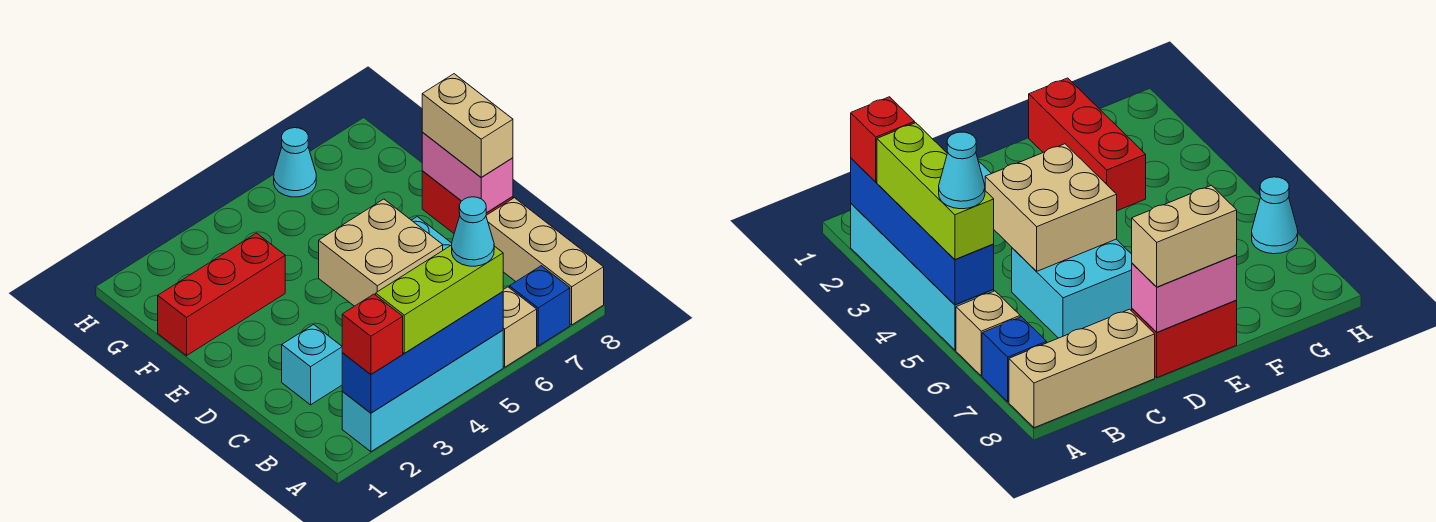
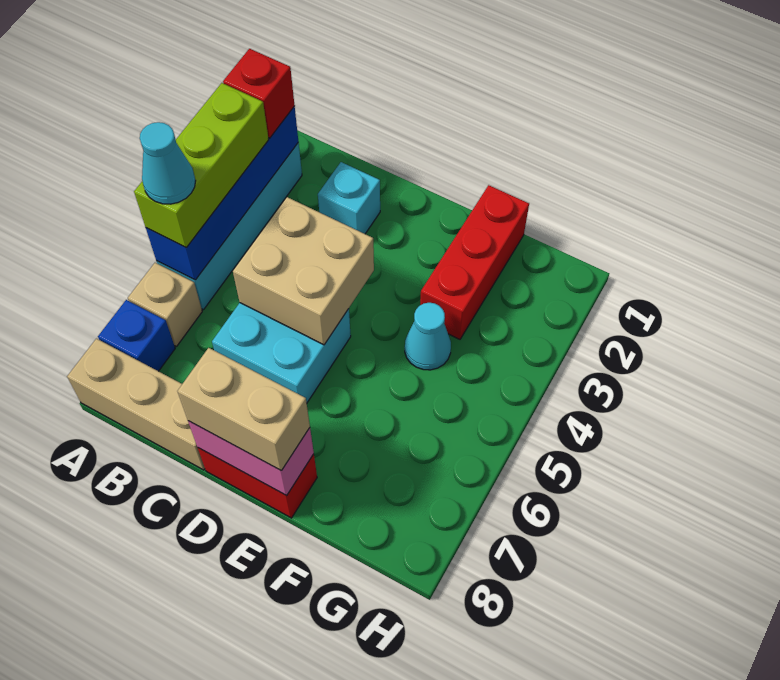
cyan cone H6 level 1 -> cyan cone F4 level 1

